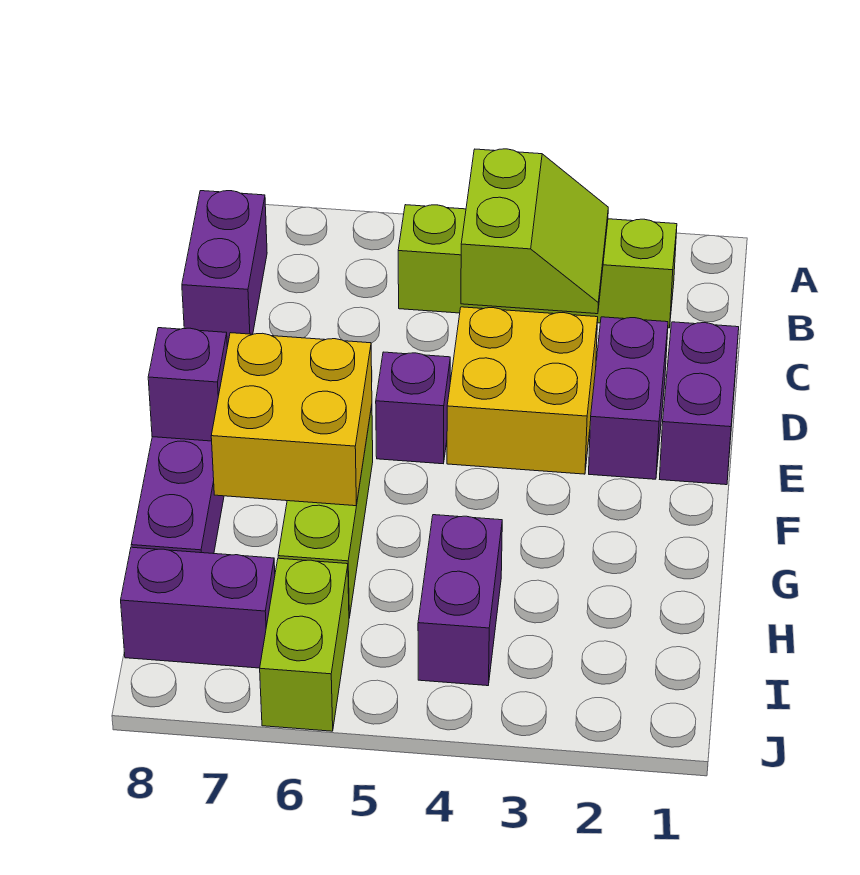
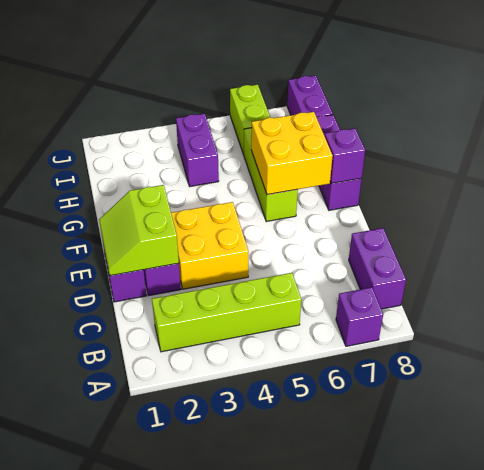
lime slope B3:C4 level 2 top 4 -> lime slope D1:E2 level 2 top 2
purple brick E5 level 1 -> purple brick A7 level 1
purple brick I7:I8 level 1 -> purple brick I8:J8 level 1

